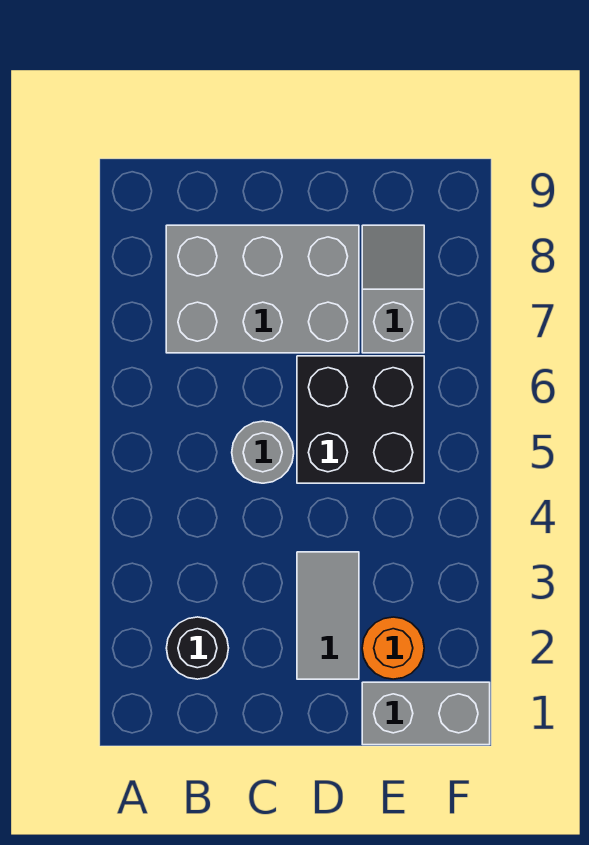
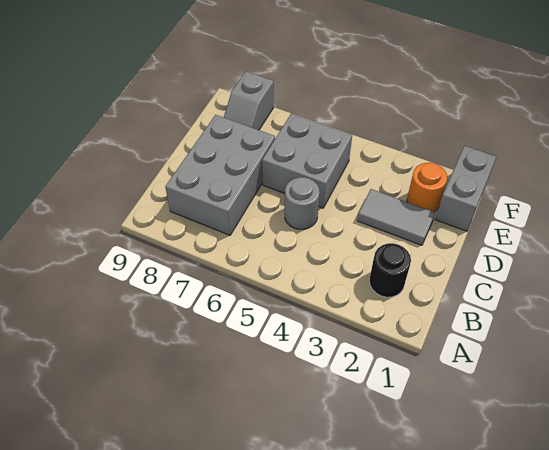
black brick D5:E6 level 1 -> grey brick D5:E6 level 1
grey slope E7:E8 level 1 top 7 -> grey slope E8:F8 level 1 top F

